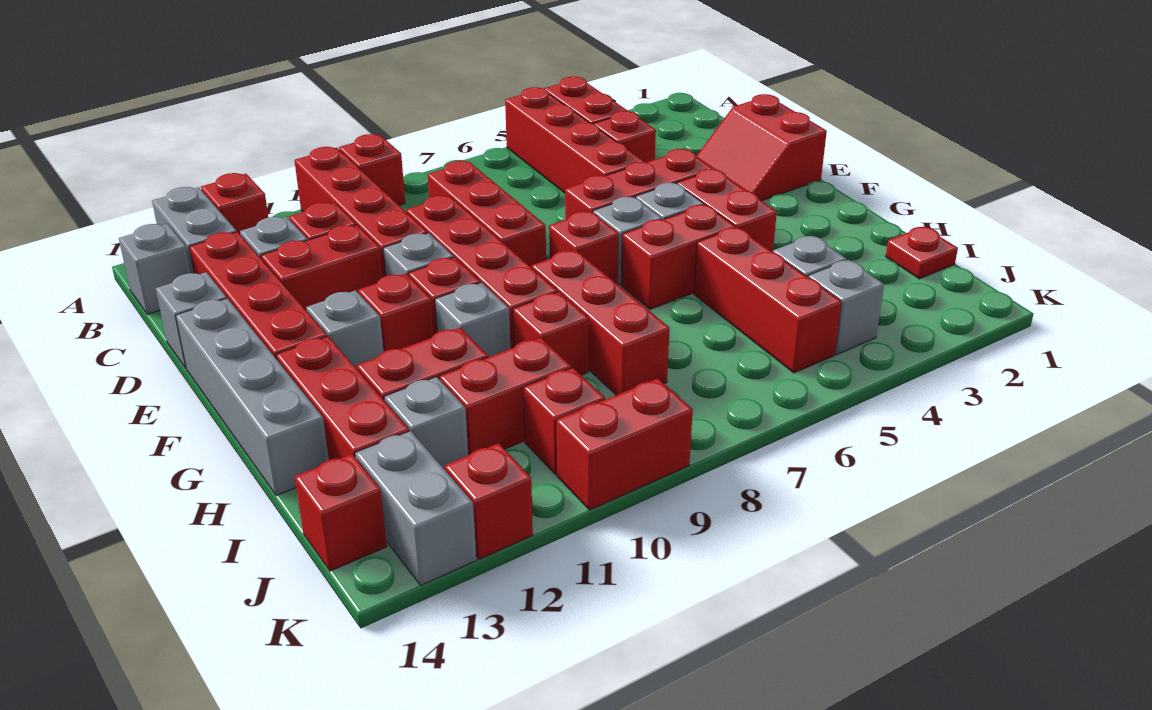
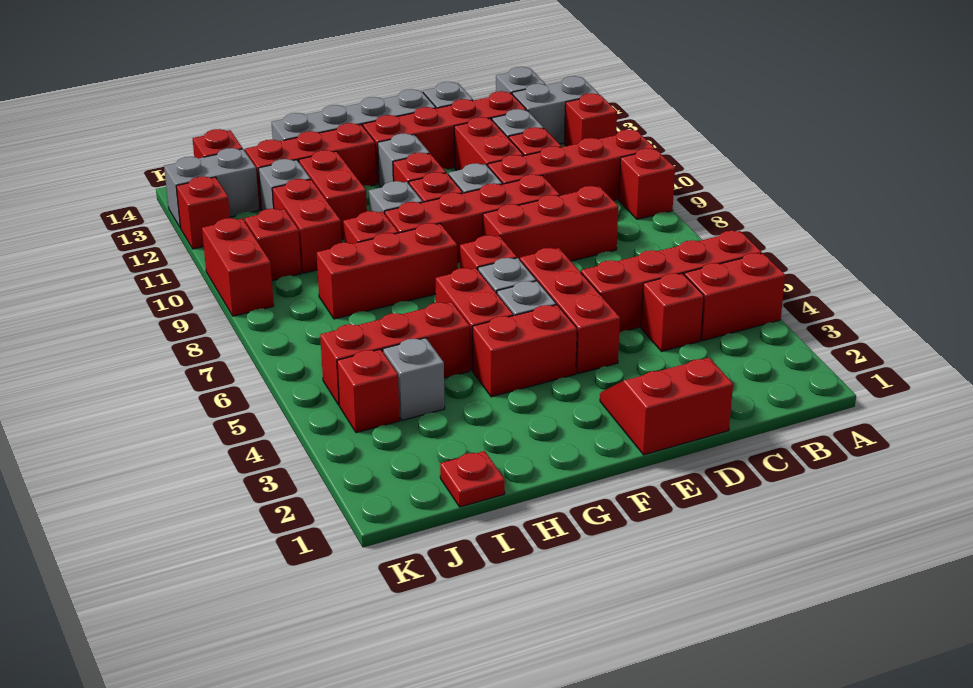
grey brick J4 level 1 -> red brick J4 level 1

